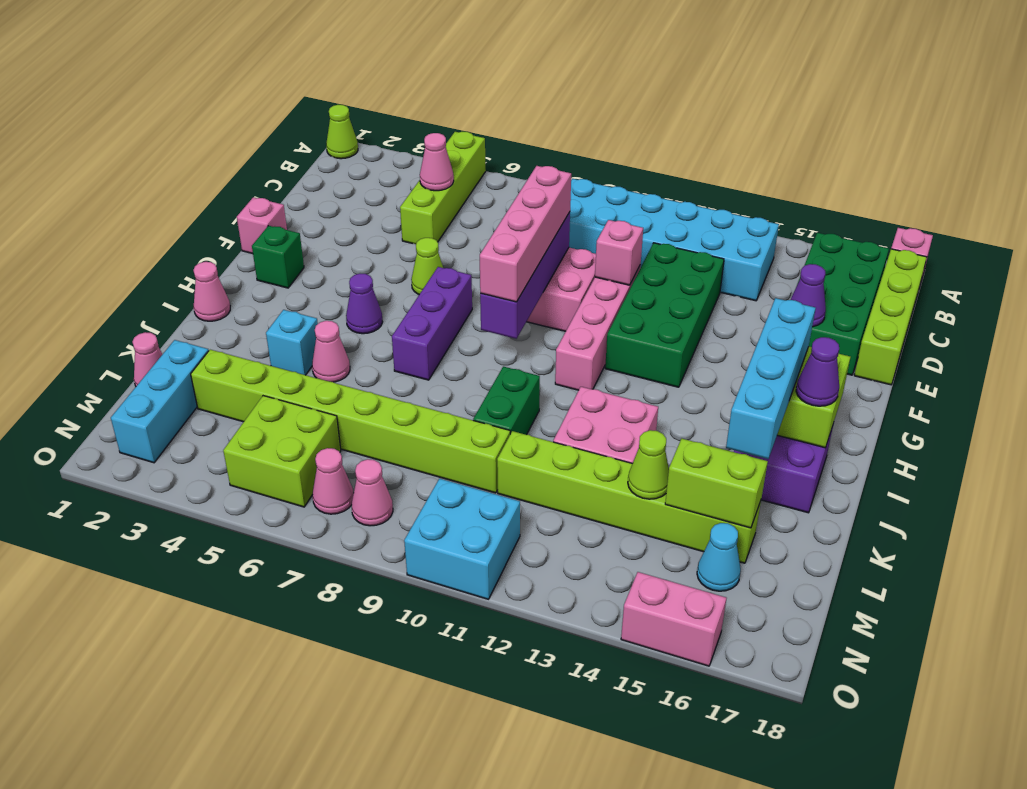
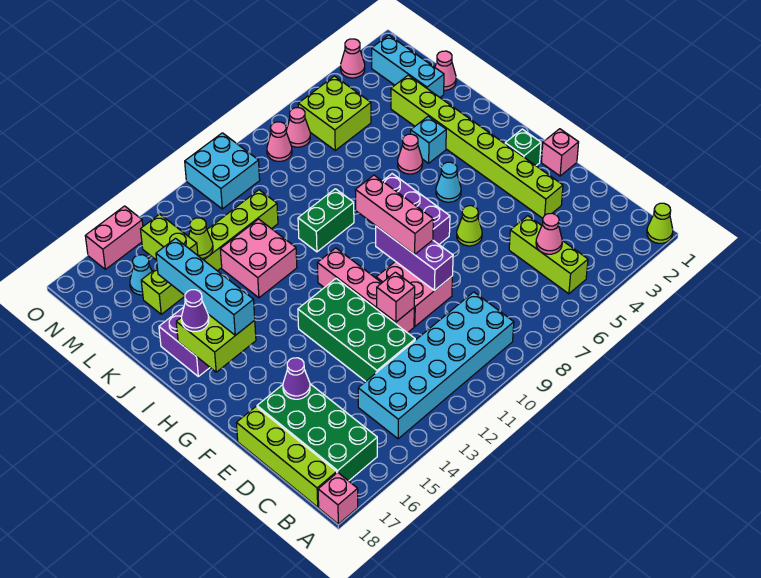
lime brick A5:D5 level 1 -> lime brick B5:D5 level 1
purple brick E9:H9 level 2 -> purple brick E9:G9 level 2
pink brick E9:H9 level 3 -> pink brick F9:H9 level 3
purple cone H5 level 1 -> cyan cone H5 level 1
pink cone I1 level 1 -> pink cone O3 level 1
green brick J10:K10 level 1 -> green brick J9:J10 level 1
lime brick L3:L10 level 1 -> lime brick E3:L3 level 1
lime brick L15:L16 level 2 -> lime brick L15:M15 level 2

